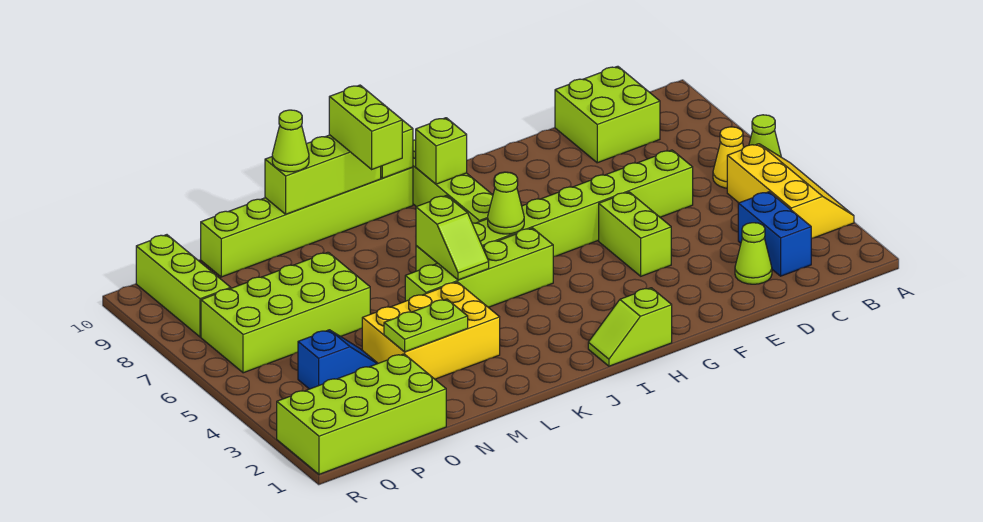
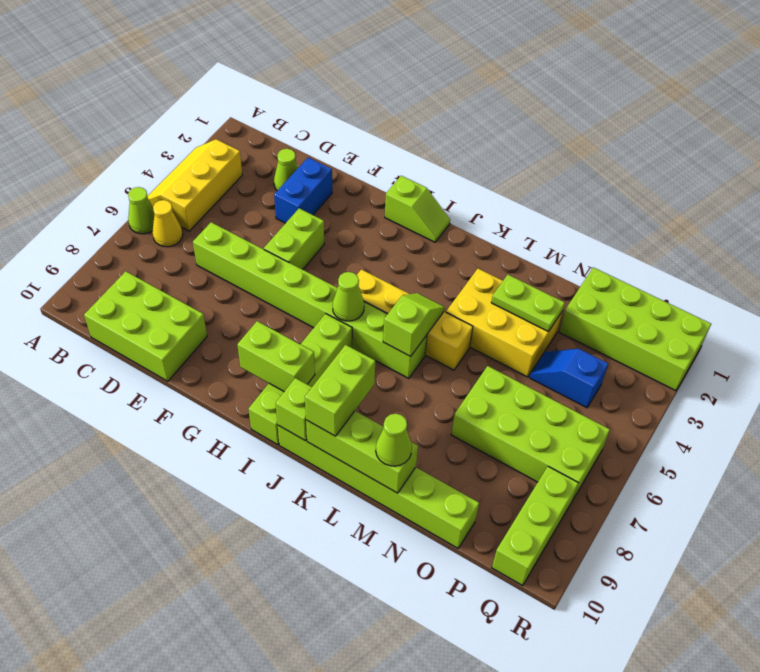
blue brick C2:C3 level 1 -> blue brick E2:E3 level 1
lime brick C9:D10 level 1 -> lime brick C9:E10 level 1
lime brick I5:L5 level 1 -> yellow brick I5:L5 level 1
lime brick I9 level 2 -> lime brick H9:I9 level 2

